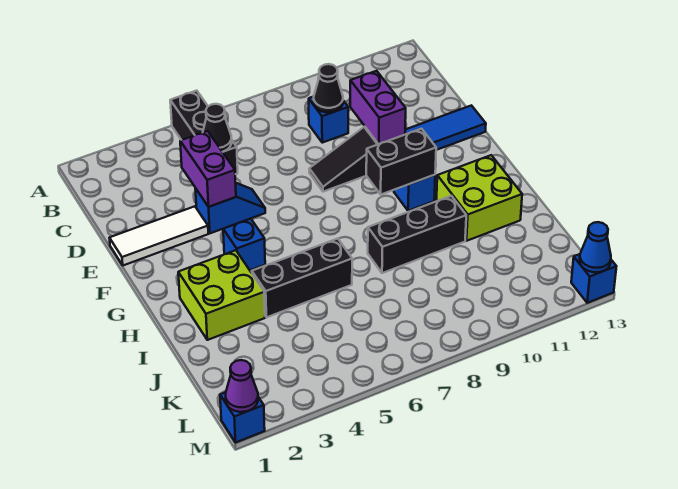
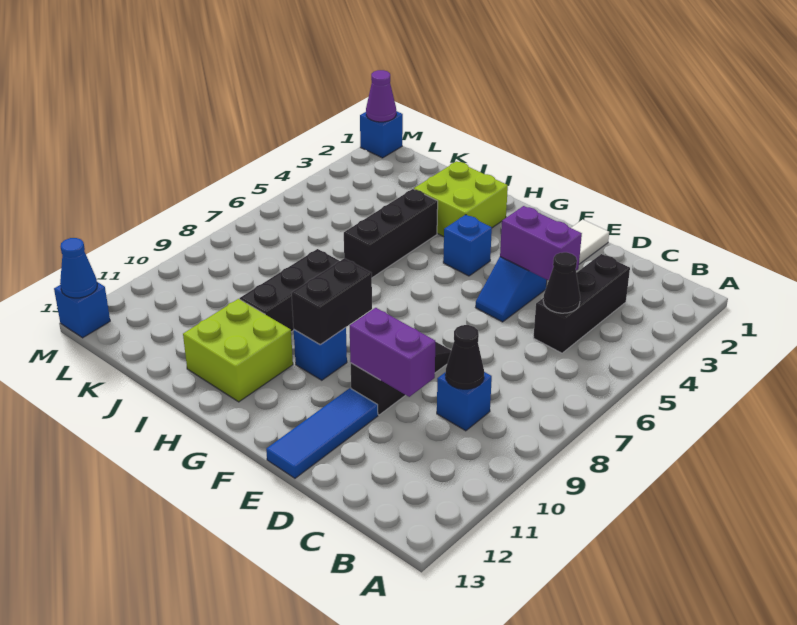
black brick A5:C5 level 1 -> black brick C3:C5 level 1

